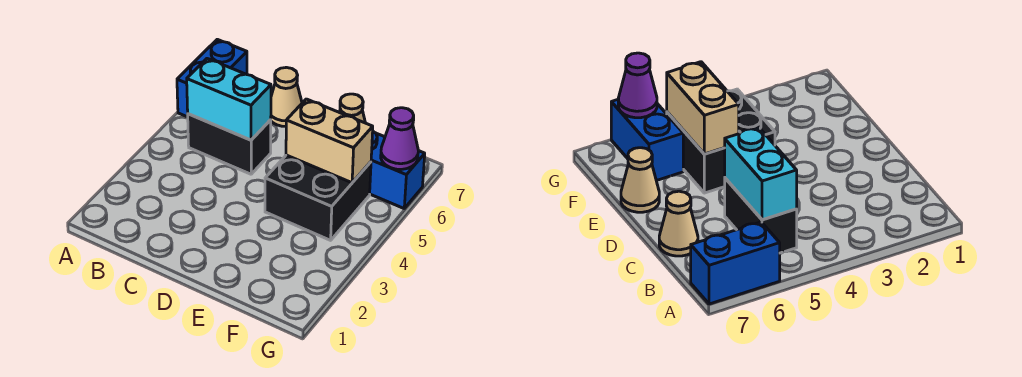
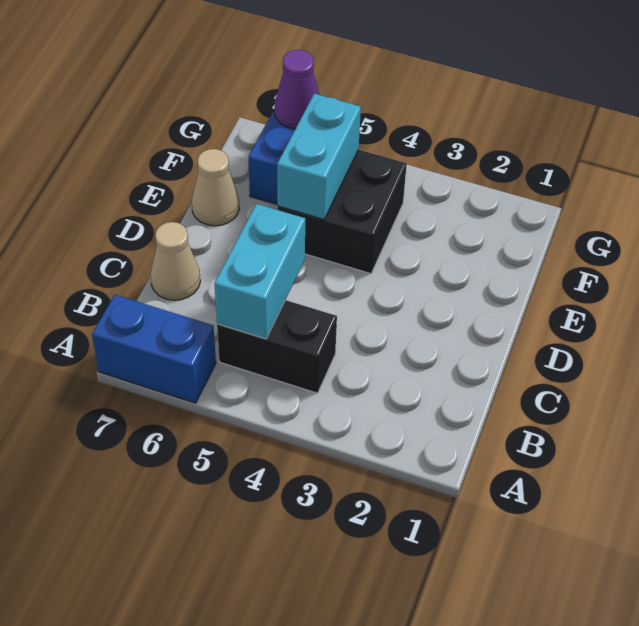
black brick B5:C5 level 1 -> black brick B4:B5 level 1
tan brick E5:F5 level 2 -> cyan brick E5:F5 level 2

